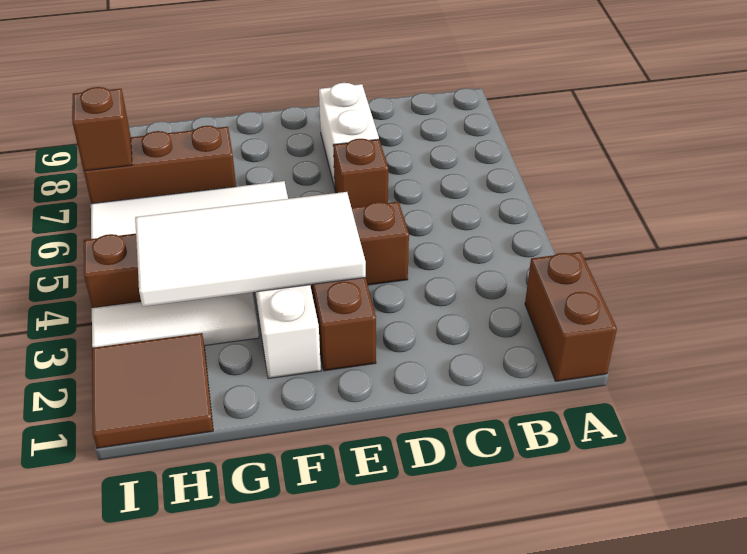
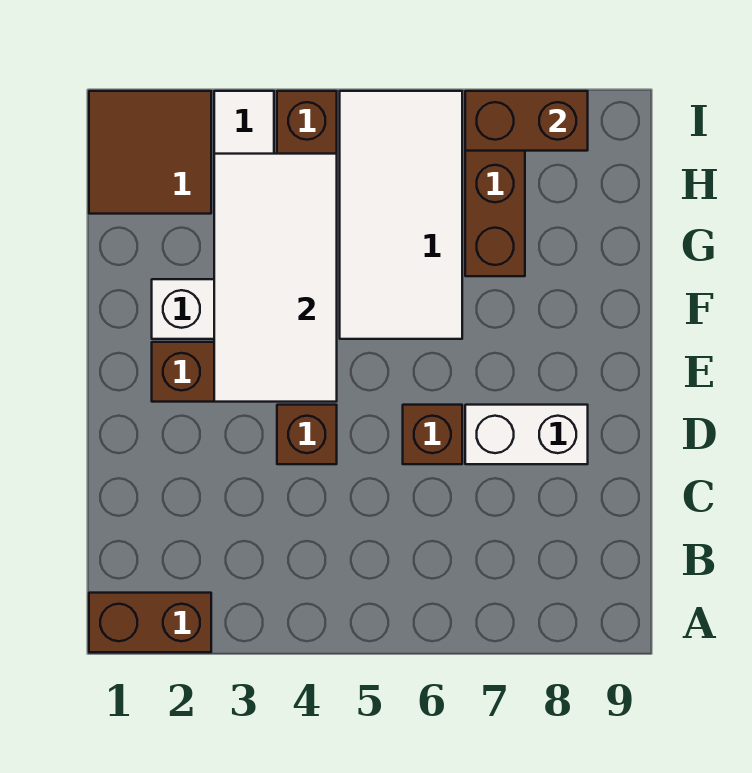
brown brick I7 level 2 -> brown brick I7:I8 level 2

